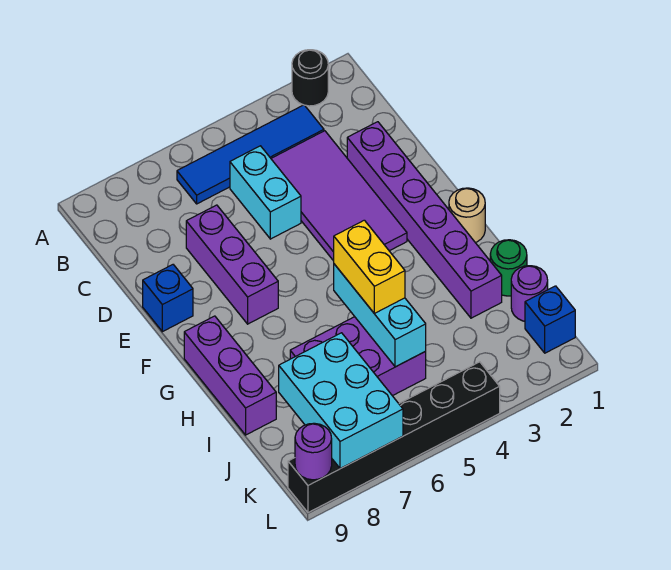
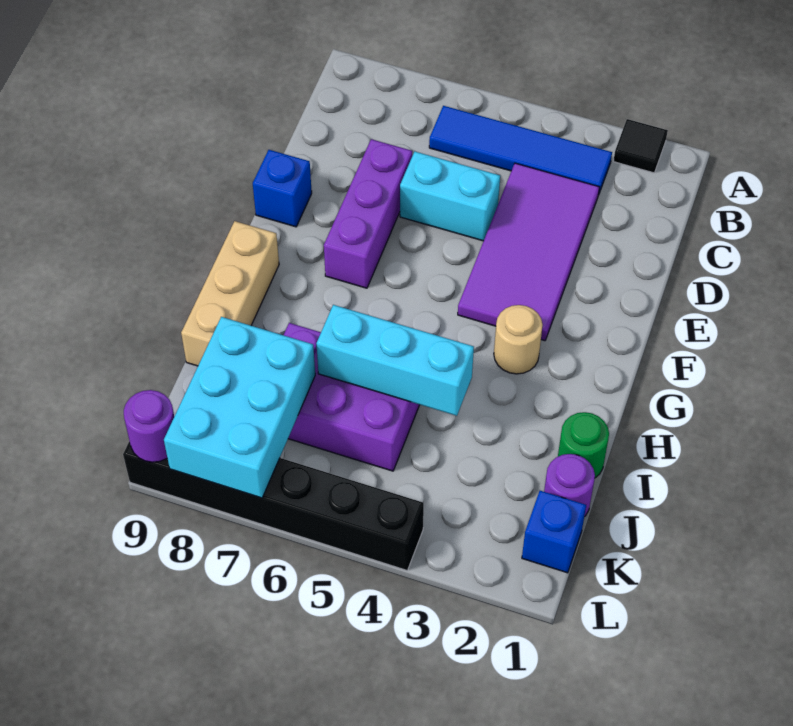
black round brick A2 level 1 -> black tile A2 level 1
cyan brick C5:D5 level 1 -> cyan brick D5:D6 level 1
purple brick D2:I2 level 1 -> none
tan round brick G1 level 1 -> tan round brick G3 level 1
purple brick G9:I9 level 1 -> tan brick G9:I9 level 1
cyan brick H5:J5 level 2 -> cyan brick I4:I6 level 2
yellow brick H5:I5 level 3 -> none

